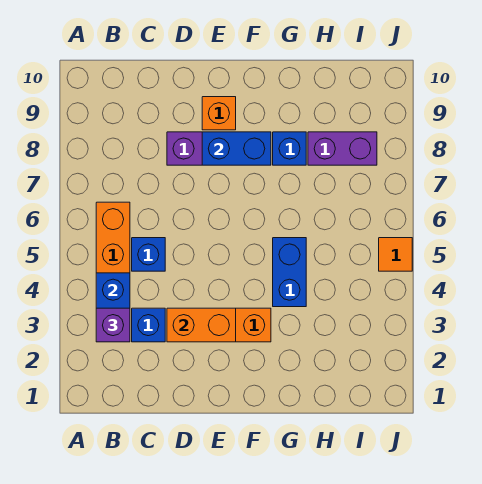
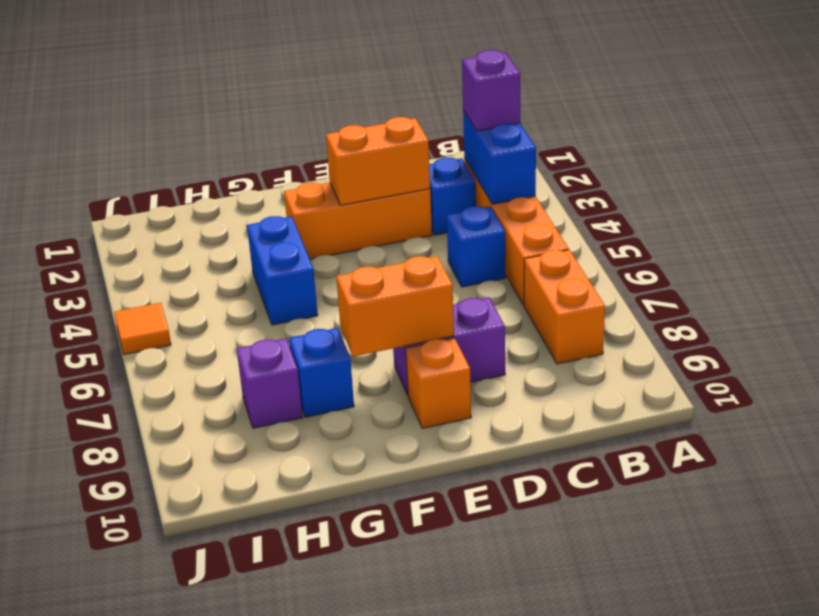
none -> orange brick B7:B8 level 1
blue brick E8:F8 level 2 -> orange brick E8:F8 level 2
purple brick H8:I8 level 1 -> purple brick H8 level 1

